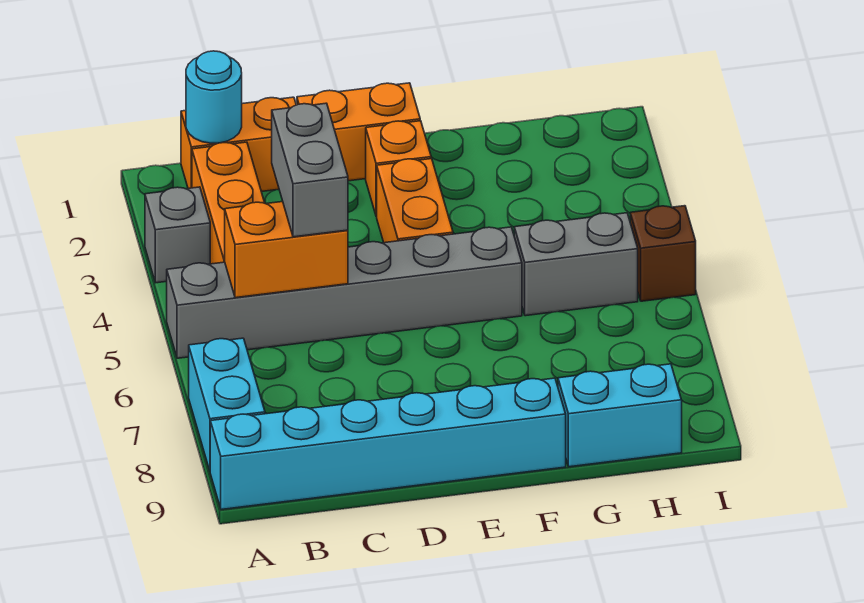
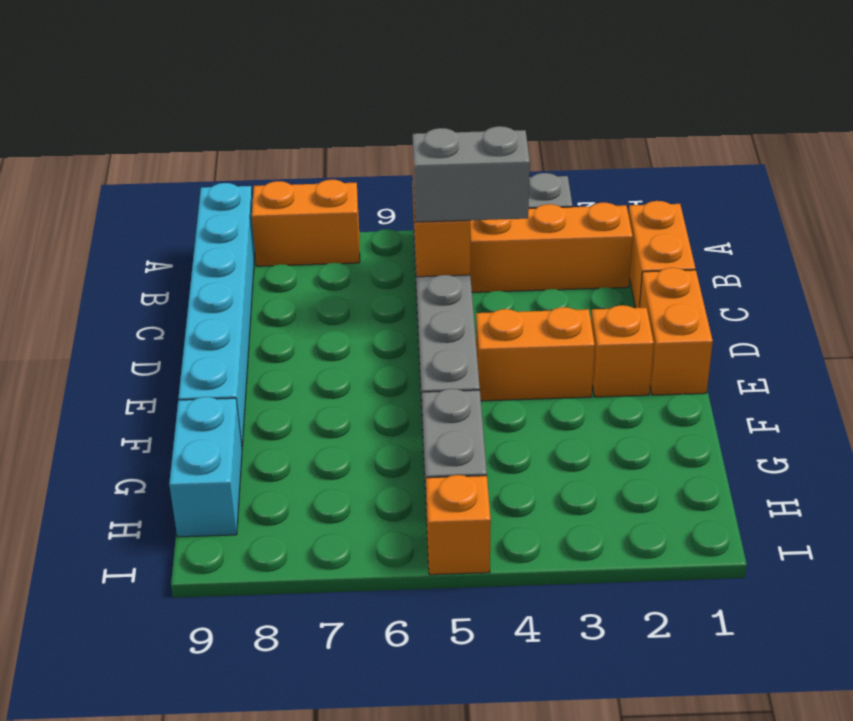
cyan brick A7:A8 level 1 -> orange brick A7:A8 level 1
cyan round brick B1 level 2 -> none
brown brick I5 level 1 -> orange brick I5 level 1

